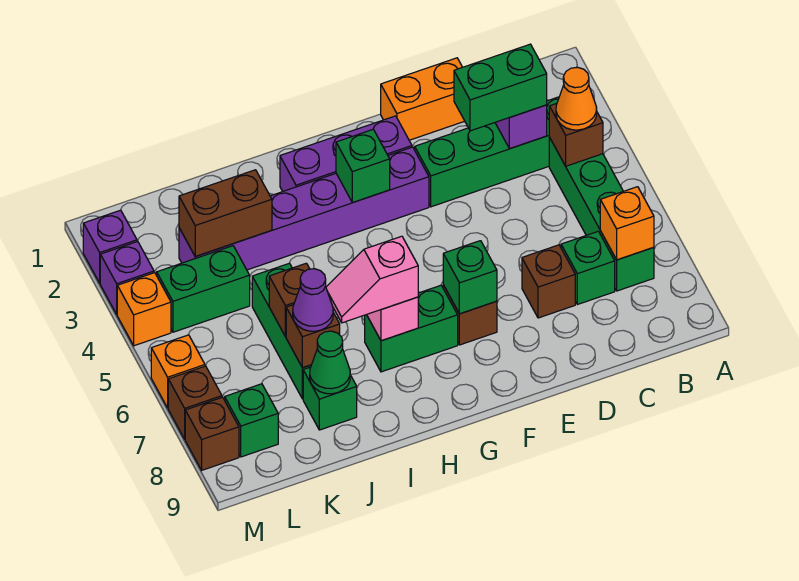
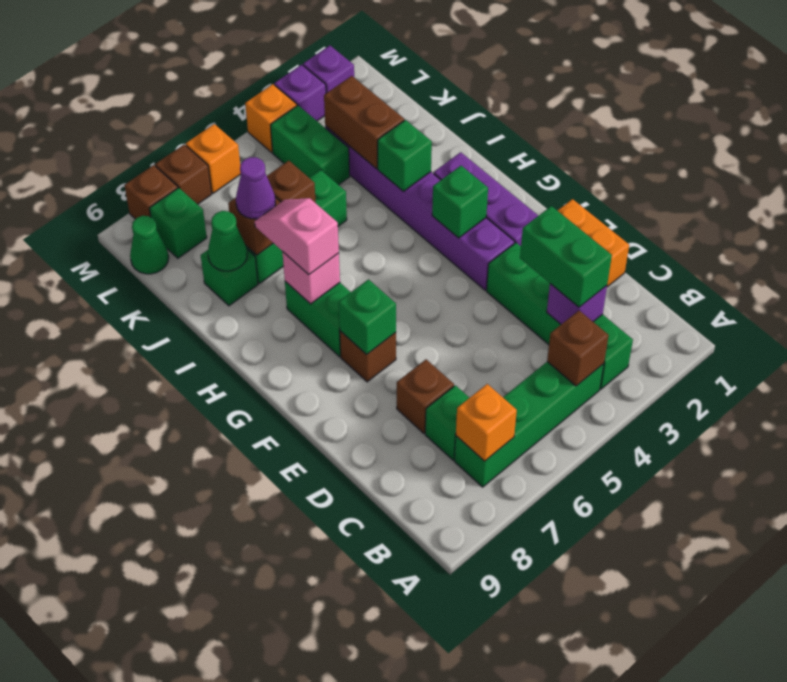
orange cone B4 level 3 -> none
none -> green brick I3 level 2
none -> green cone L9 level 1

